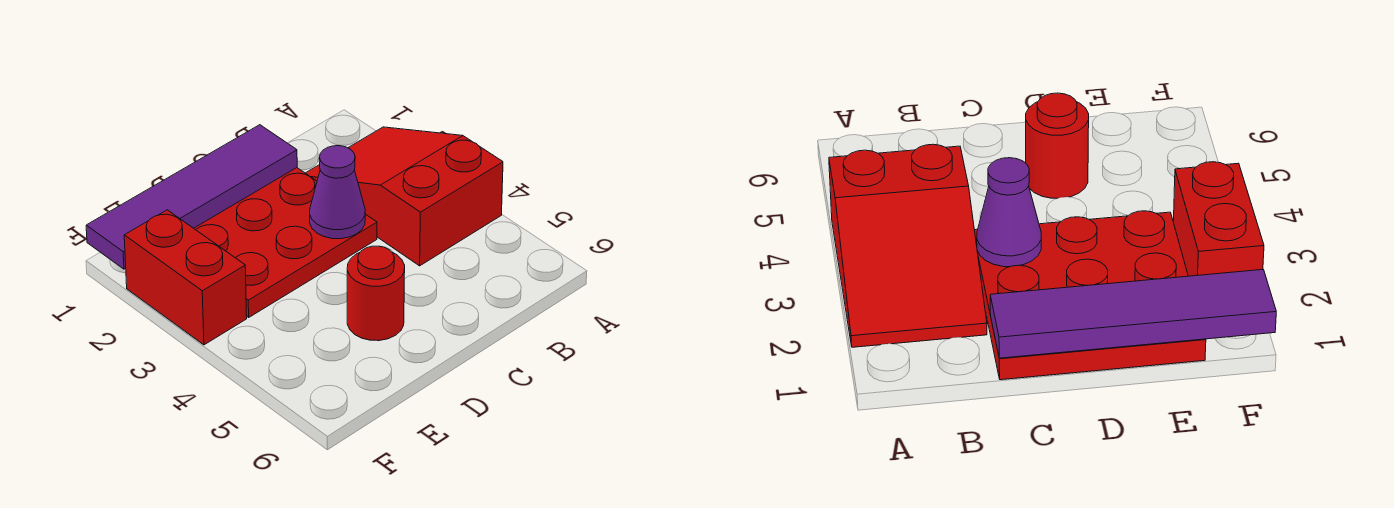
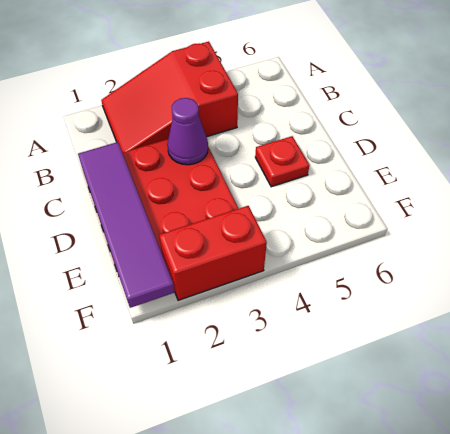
red round brick D5 level 1 -> red plate D5 level 1

